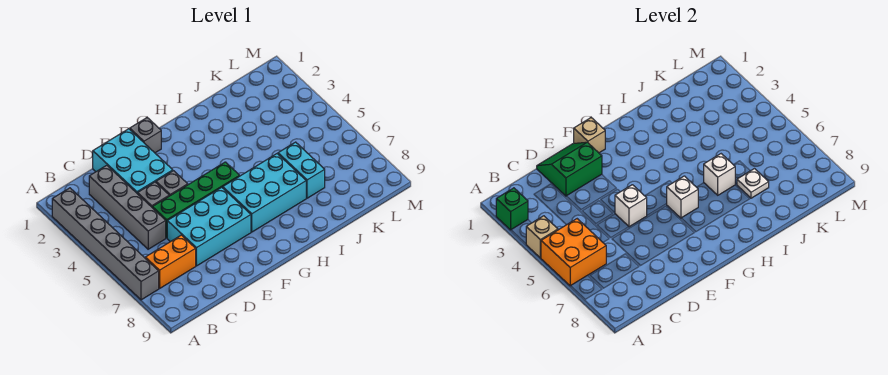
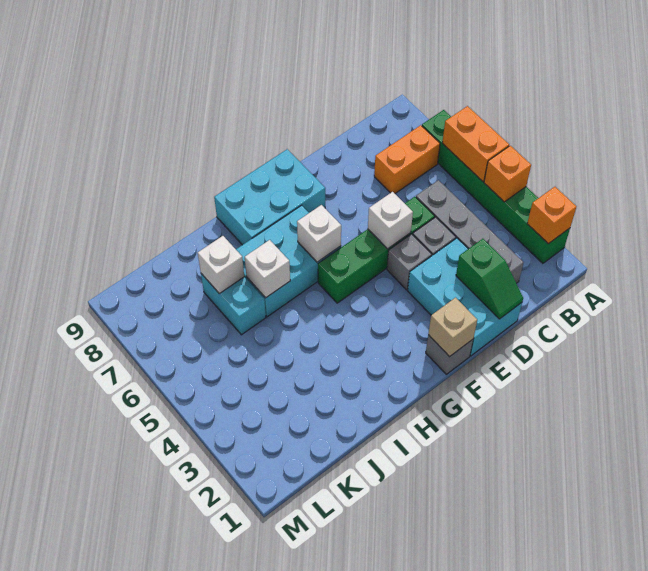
grey brick A2:A7 level 1 -> green brick A2:A7 level 1
green brick A2 level 2 -> orange brick A2 level 2
tan brick A4 level 2 -> orange brick A4 level 2
orange brick A5:B6 level 2 -> orange brick A5:A6 level 2
green slope D1:E2 level 2 top 2 -> green slope D1:D2 level 2 top 2
cyan brick D6:F7 level 1 -> cyan brick F8:H9 level 1
white plate J7 level 2 -> white brick J7 level 2

